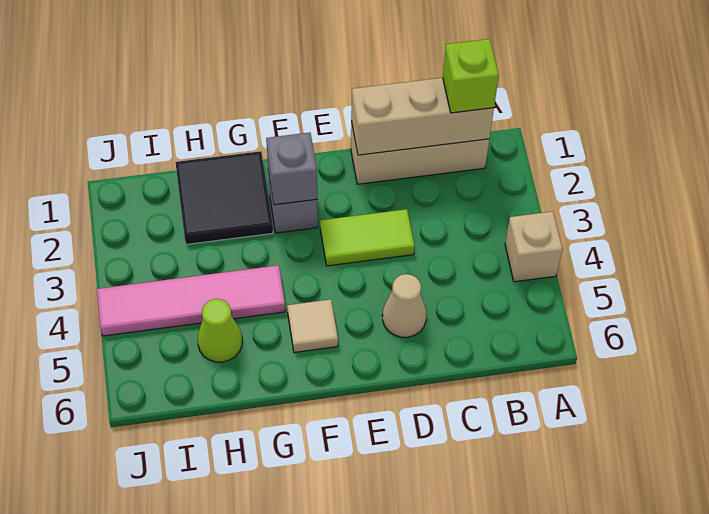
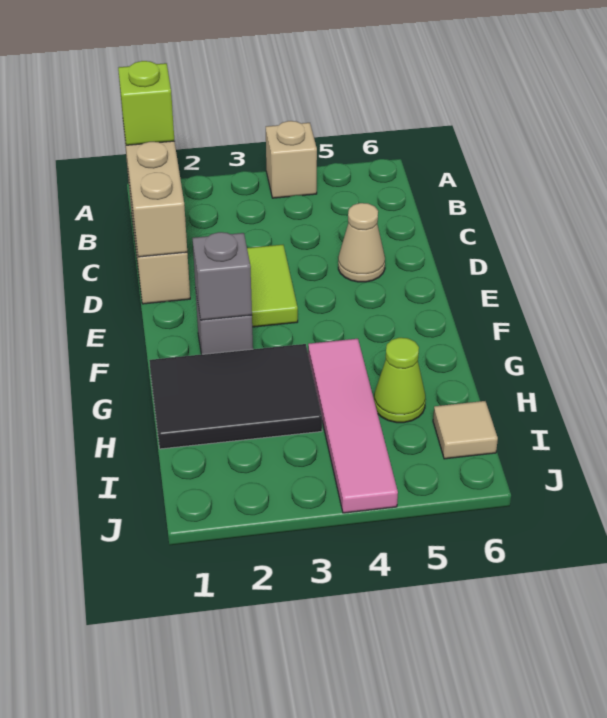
tan tile F5 level 1 -> tan tile I6 level 1
black tile G1:H2 level 1 -> black tile G1:H3 level 1

